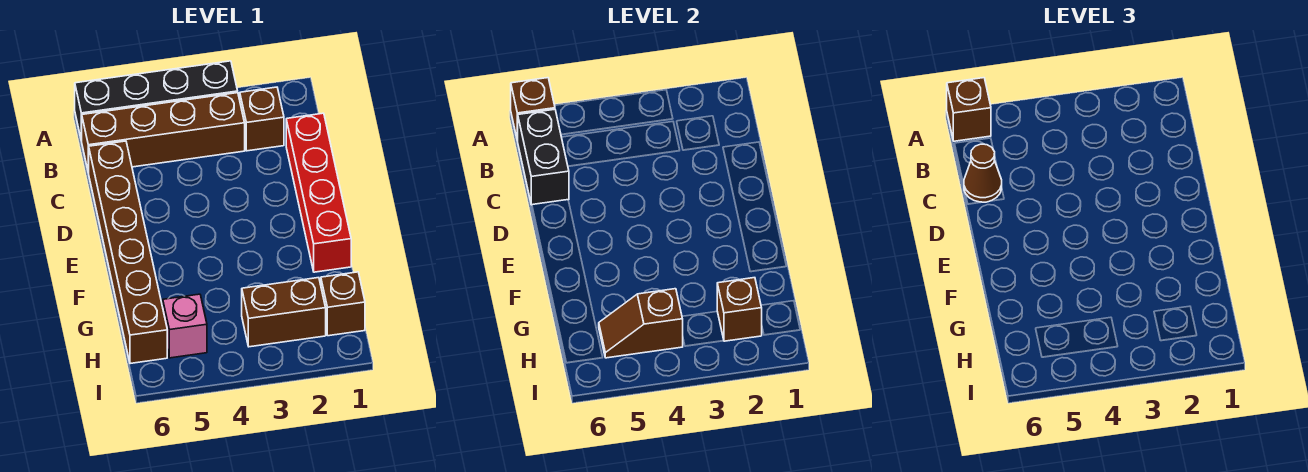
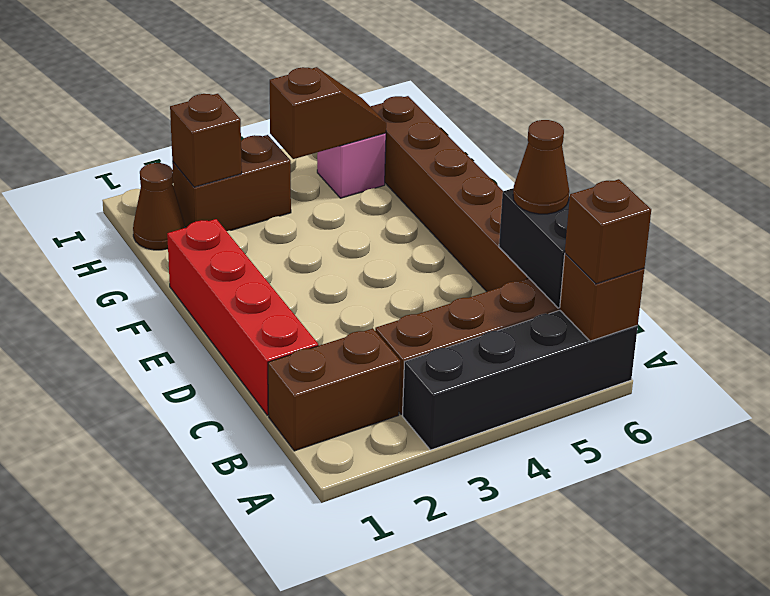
brown brick B2 level 1 -> brown brick B1:B2 level 1
brown brick H1 level 1 -> brown cone H1 level 1

